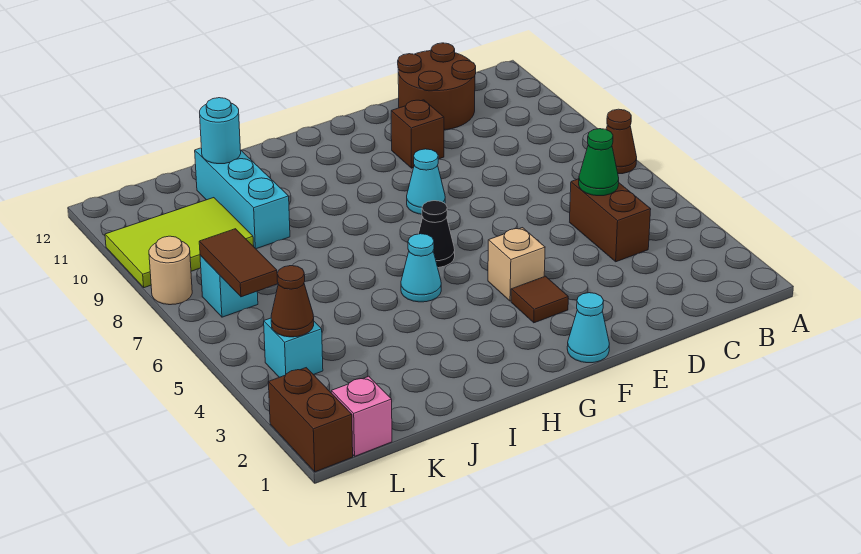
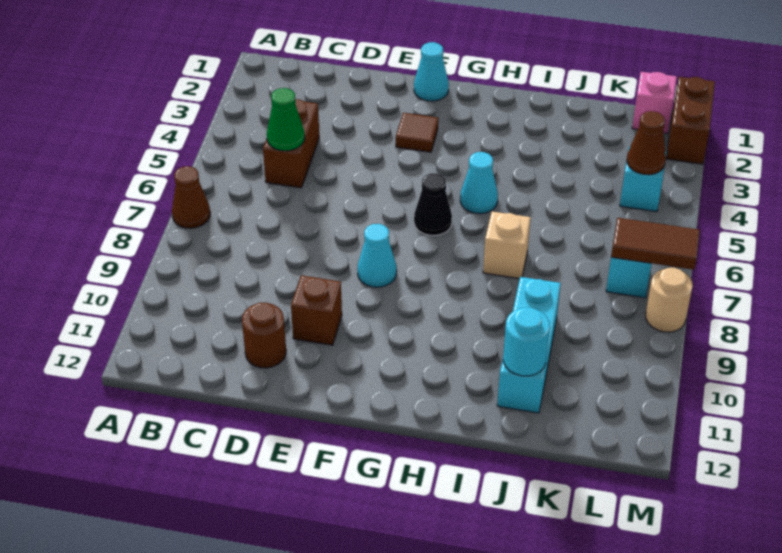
brown round brick C11:D12 level 1 -> brown round brick D11 level 1
tan brick F4 level 1 -> tan brick I7 level 1
lime tile K9:M10 level 1 -> none
brown tile L6:L7 level 2 -> brown tile L7:M7 level 2

